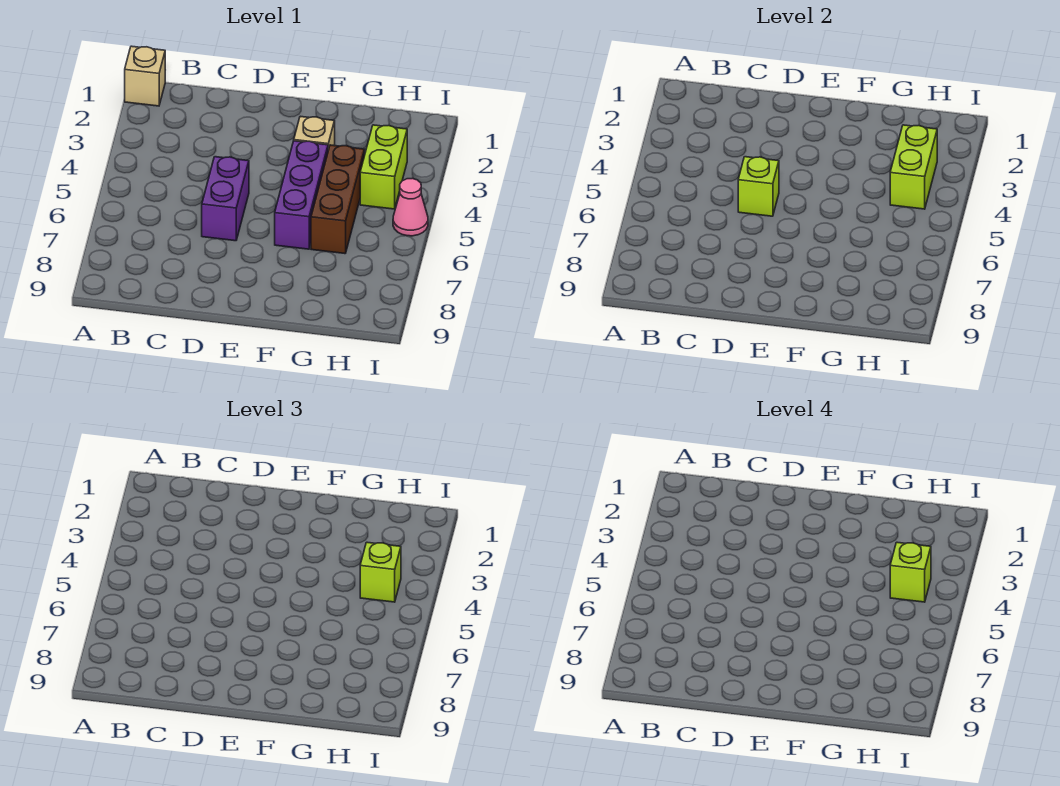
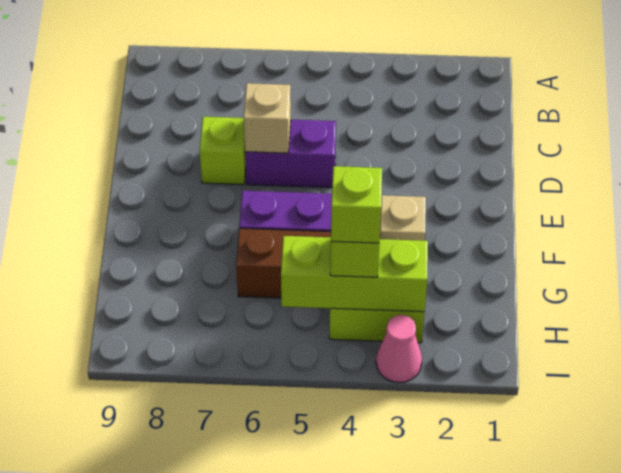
tan brick A1 level 1 -> tan brick D6 level 2
lime brick D5 level 2 -> lime brick D7 level 1
lime brick H3:H4 level 2 -> lime brick H3:H5 level 2
pink cone I5 level 1 -> pink cone I3 level 1

